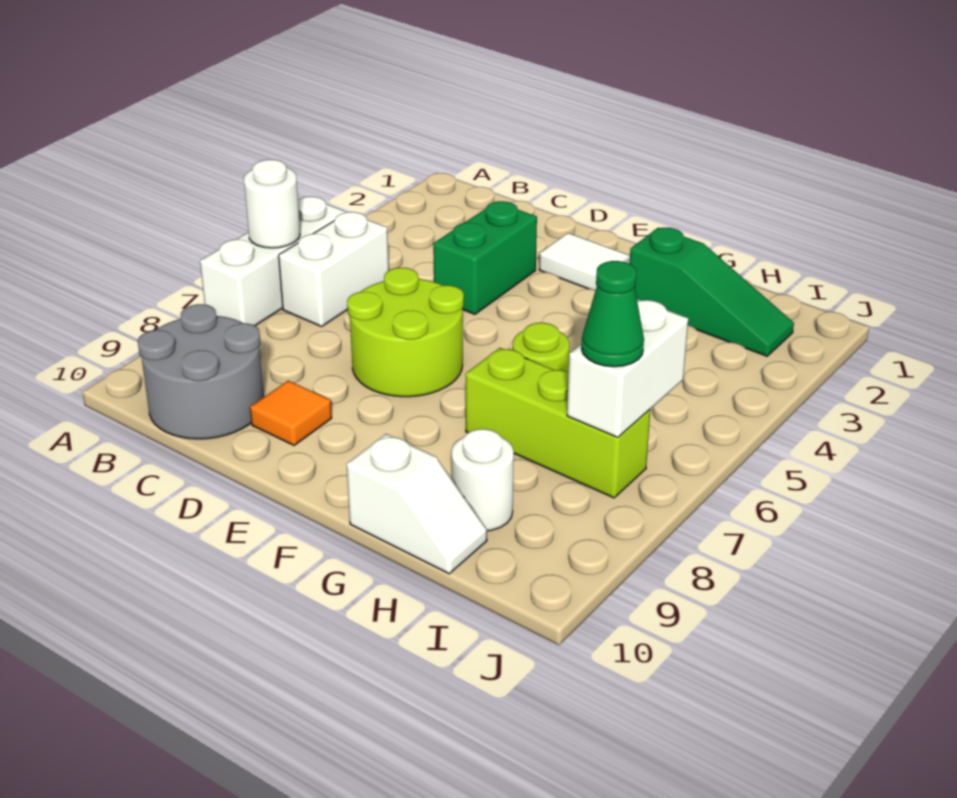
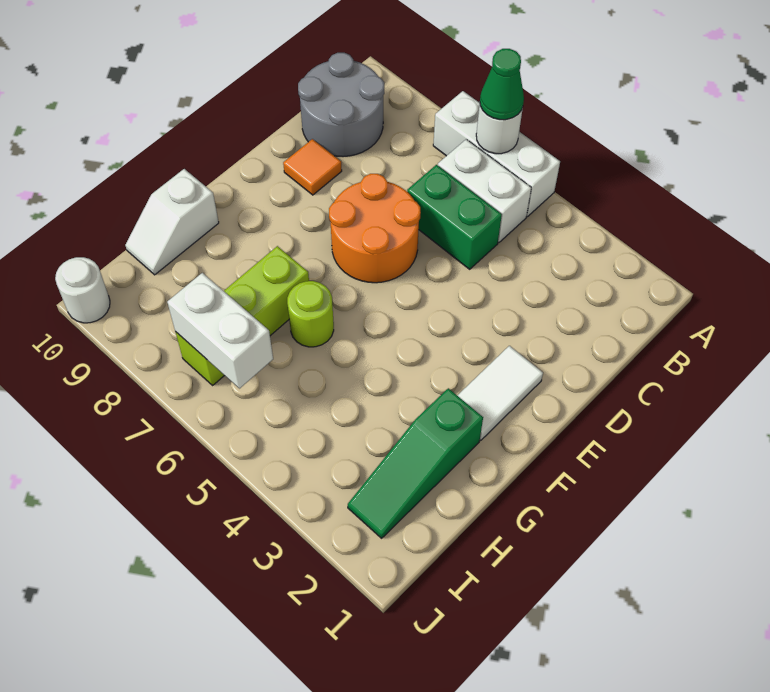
green brick D3:D4 level 1 -> green brick C5:C6 level 1
lime round brick D6:E7 level 1 -> orange round brick D6:E7 level 1
white round brick H9 level 1 -> white round brick J10 level 1
green cone I7 level 3 -> green cone A6 level 3

